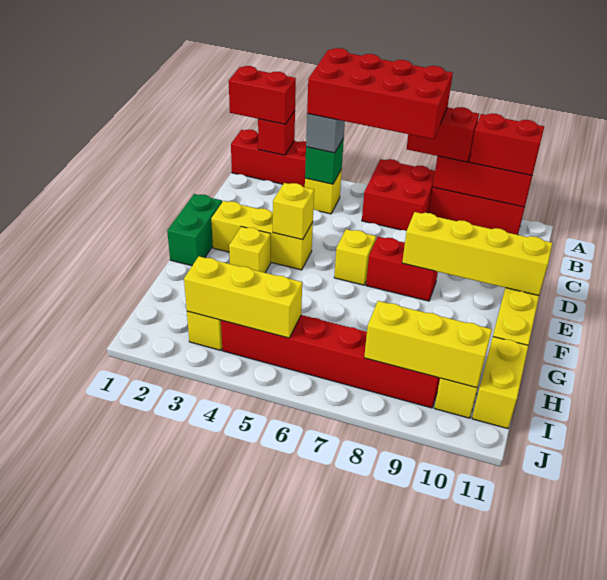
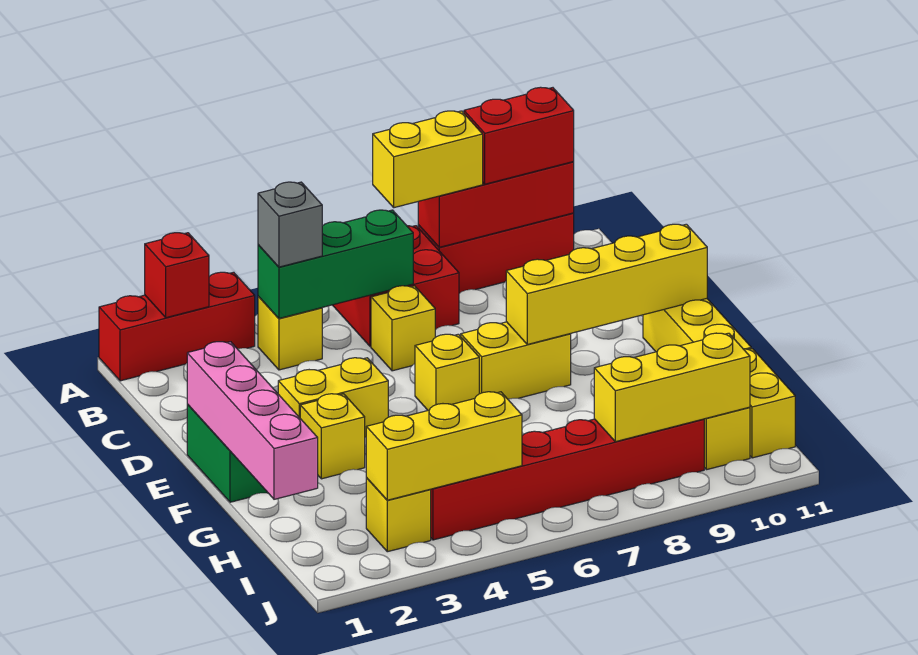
red brick A1:A2 level 3 -> none
red brick A4:B7 level 4 -> none
red brick A7:A8 level 3 -> yellow brick A7:A8 level 3
green brick B4 level 2 -> green brick B4:B6 level 2
none -> pink brick E1:H1 level 2
yellow brick E2:E4 level 1 -> yellow brick E3:E4 level 1
yellow brick E4 level 2 -> yellow brick C6 level 1
red brick E7:E8 level 1 -> yellow brick E7:E8 level 1

